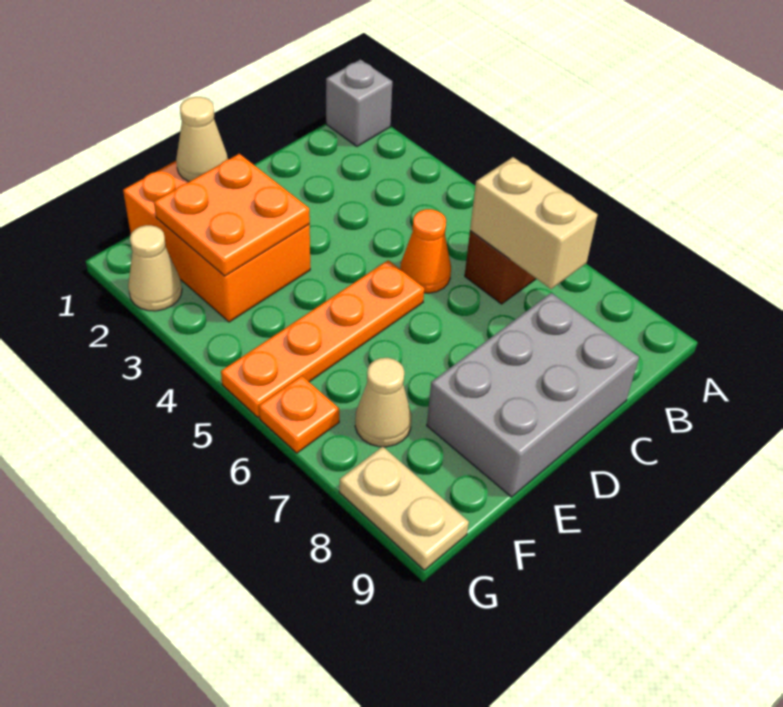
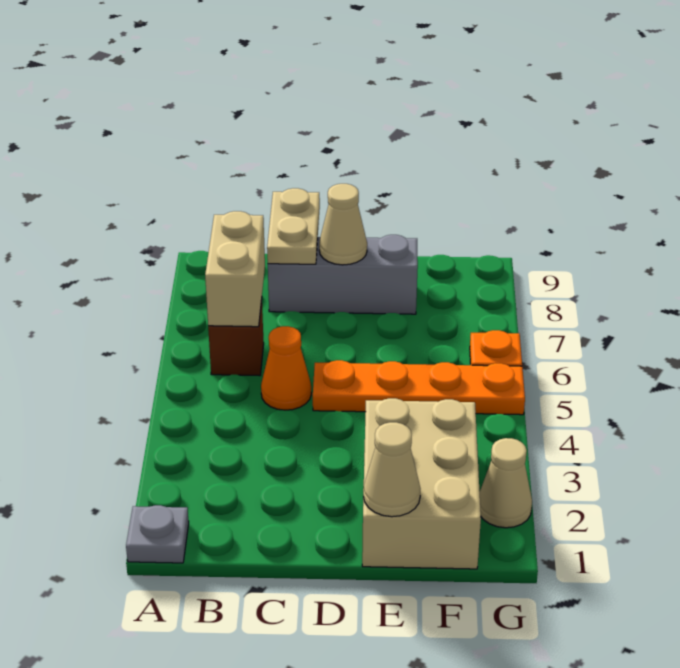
grey brick A1 level 1 -> grey plate A1 level 1
grey brick C8:E9 level 1 -> grey brick C8:E8 level 1
orange brick E1:F3 level 1 -> tan brick E1:F3 level 1
orange plate E2:F3 level 2 -> none
tan cone F7 level 1 -> tan cone D8 level 2
tan plate G8:G9 level 1 -> tan plate C8:C9 level 2

